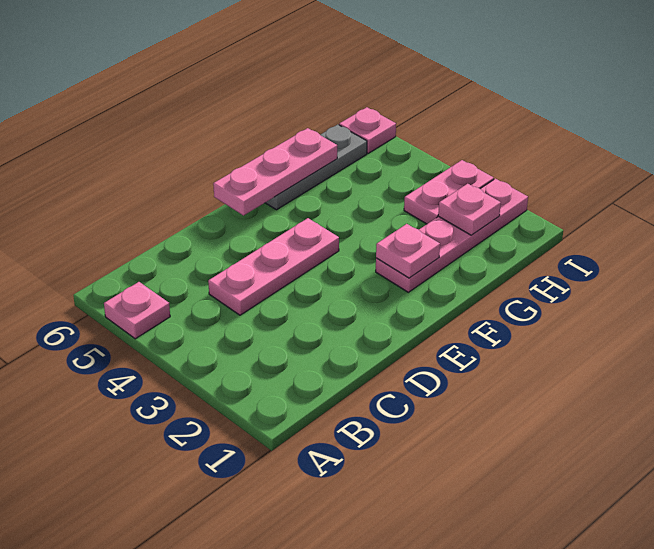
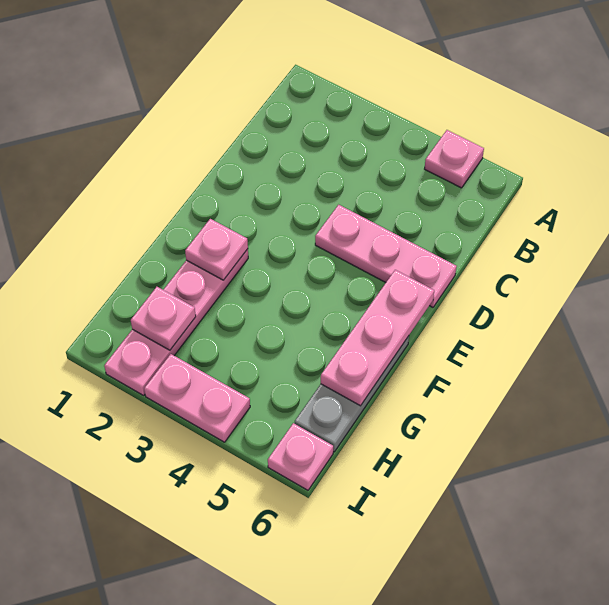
pink plate C4:E4 level 1 -> pink plate D4:D6 level 1
pink plate H3:I3 level 1 -> pink plate I3:I4 level 1

